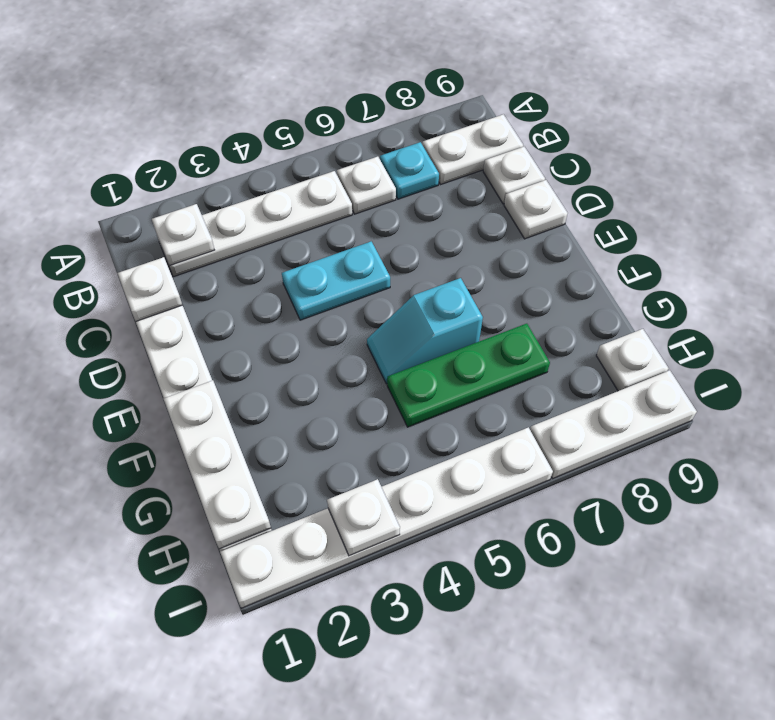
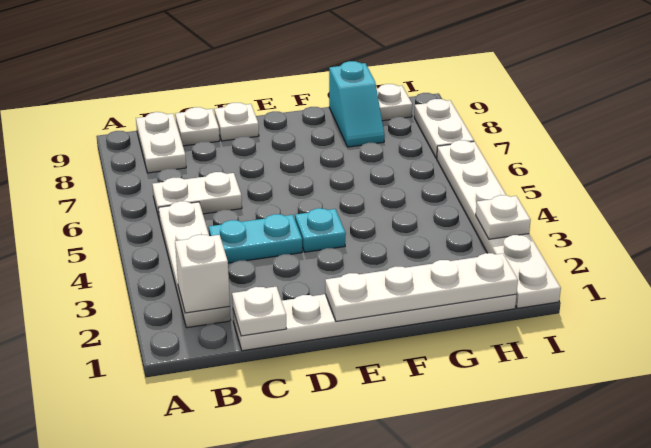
white plate B2 level 2 -> white brick B2 level 2
white plate B6 level 1 -> white plate B6:C6 level 1
cyan plate B7 level 1 -> cyan plate E4 level 1
cyan plate D4:D5 level 1 -> cyan plate C4:D4 level 1
white plate F1:H1 level 2 -> white plate E1:H1 level 2
cyan slope F5:F6 level 1 top 6 -> cyan slope G8:G9 level 1 top 9
green plate G5:G7 level 1 -> none
white plate I7:I9 level 1 -> white plate I7:I8 level 1

